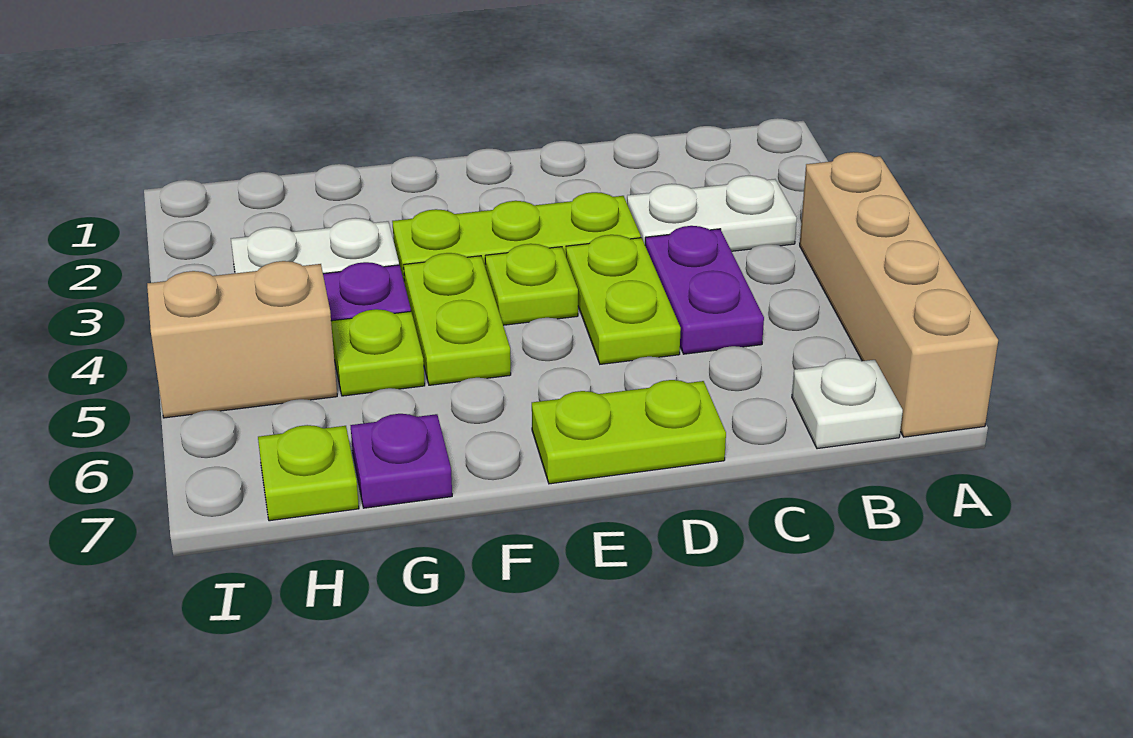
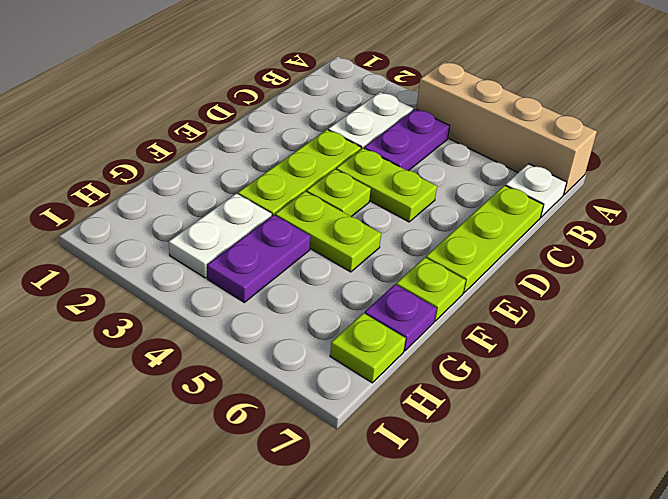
purple plate C4:C5 level 1 -> purple plate B4:C4 level 1
lime plate D7:E7 level 1 -> lime plate C7:E7 level 1
lime plate G5 level 1 -> lime plate F7 level 1
tan brick H5:I5 level 1 -> none

